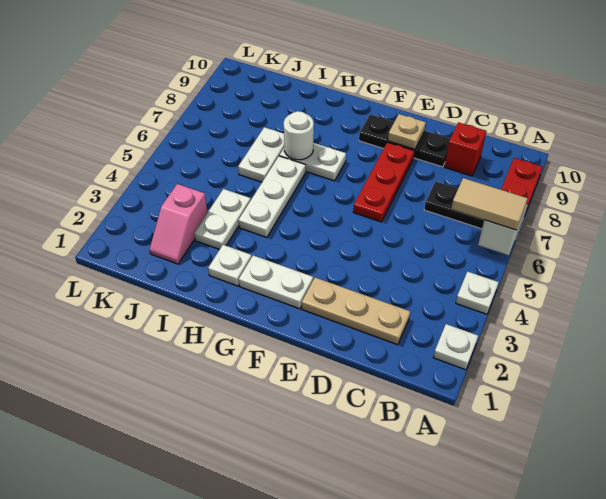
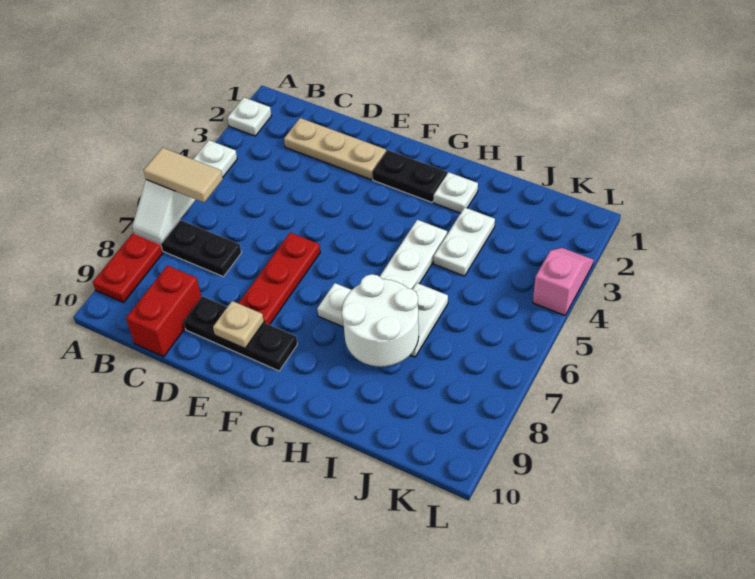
red brick C9 level 1 -> red brick C9:C10 level 1
white plate F2:G2 level 1 -> black plate F2:G2 level 1
white round brick H7 level 2 -> white round brick H7:I8 level 2
pink slope J2:J3 level 1 top 3 -> pink slope L3:L4 level 1 top 4

